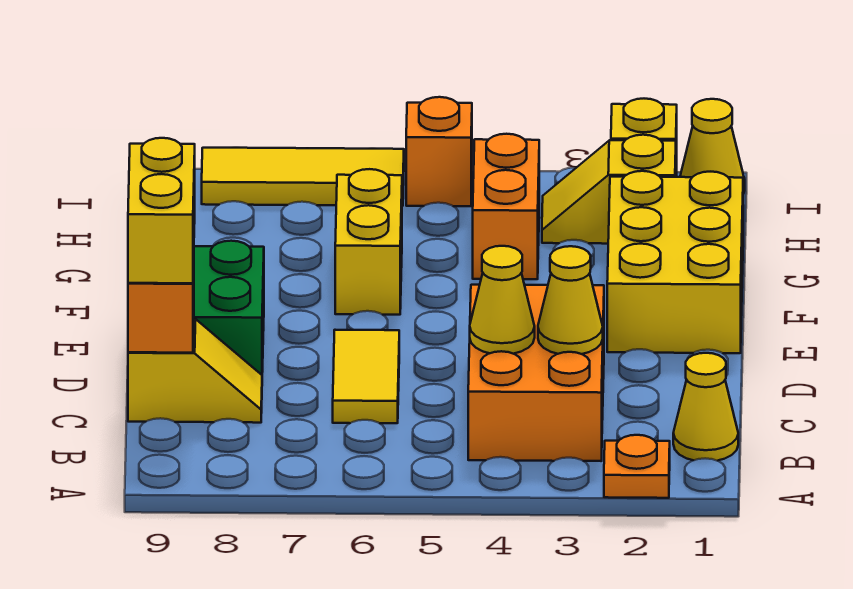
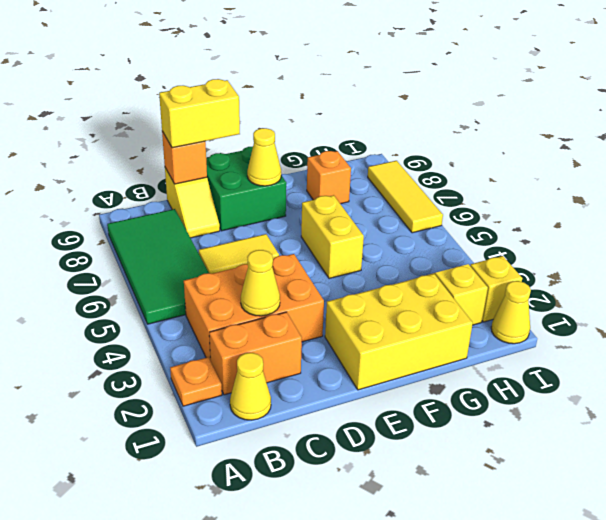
none -> green tile A5:B8 level 1
yellow cone C4 level 2 -> yellow cone E8 level 2
yellow brick F6:G6 level 1 -> yellow brick F5:F6 level 1
orange brick G4:H4 level 1 -> orange brick B2:C2 level 1
orange brick I5 level 1 -> orange brick G8 level 1

